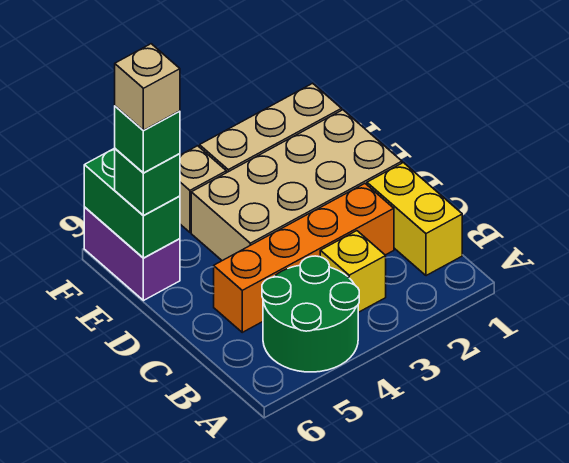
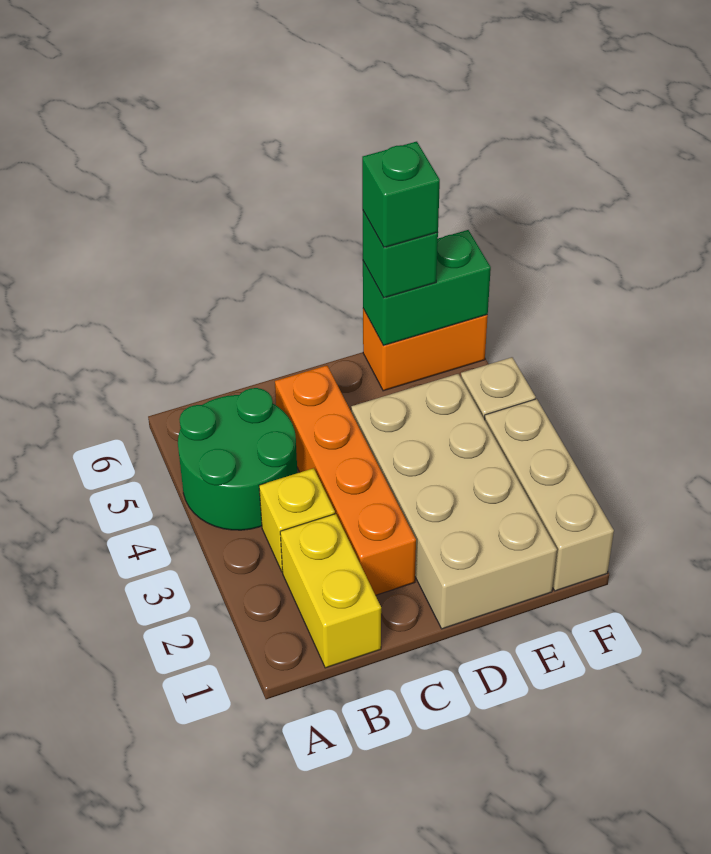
yellow brick B1:C1 level 1 -> yellow brick B1:B2 level 1
purple brick E6:F6 level 1 -> orange brick E6:F6 level 1
tan brick E6 level 5 -> none

